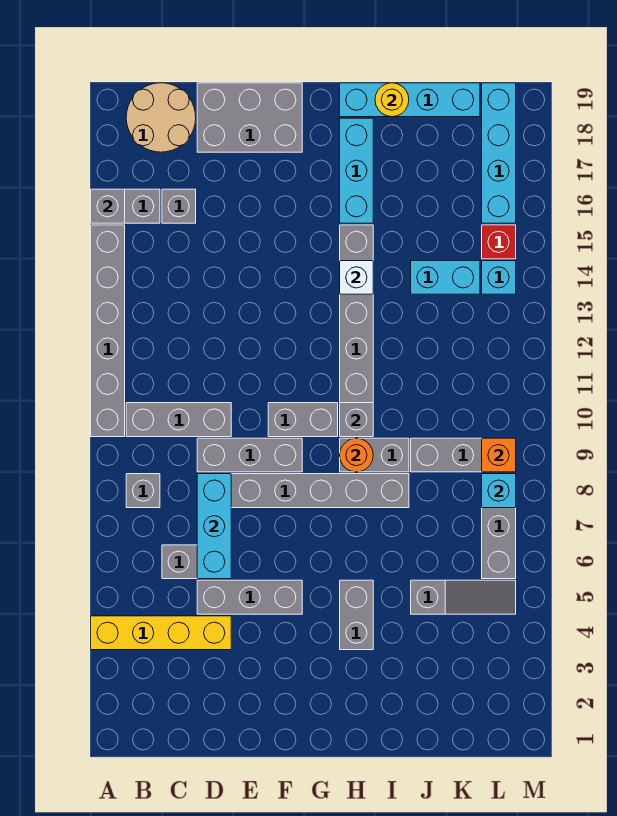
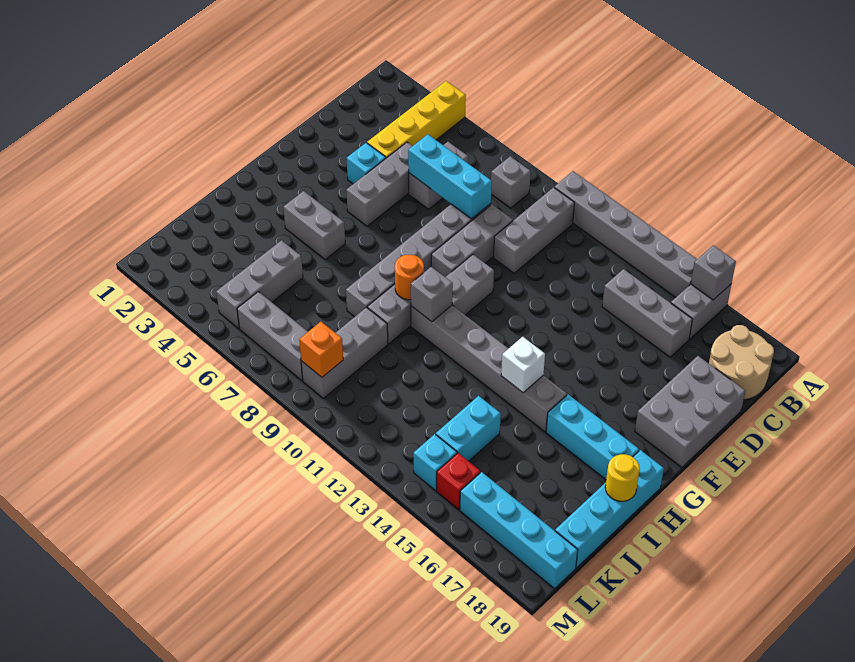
grey brick C16 level 1 -> grey brick C14:C16 level 1
grey slope J5:L5 level 1 top J -> grey brick J5:L5 level 1
cyan brick L8 level 2 -> cyan brick E4 level 1

